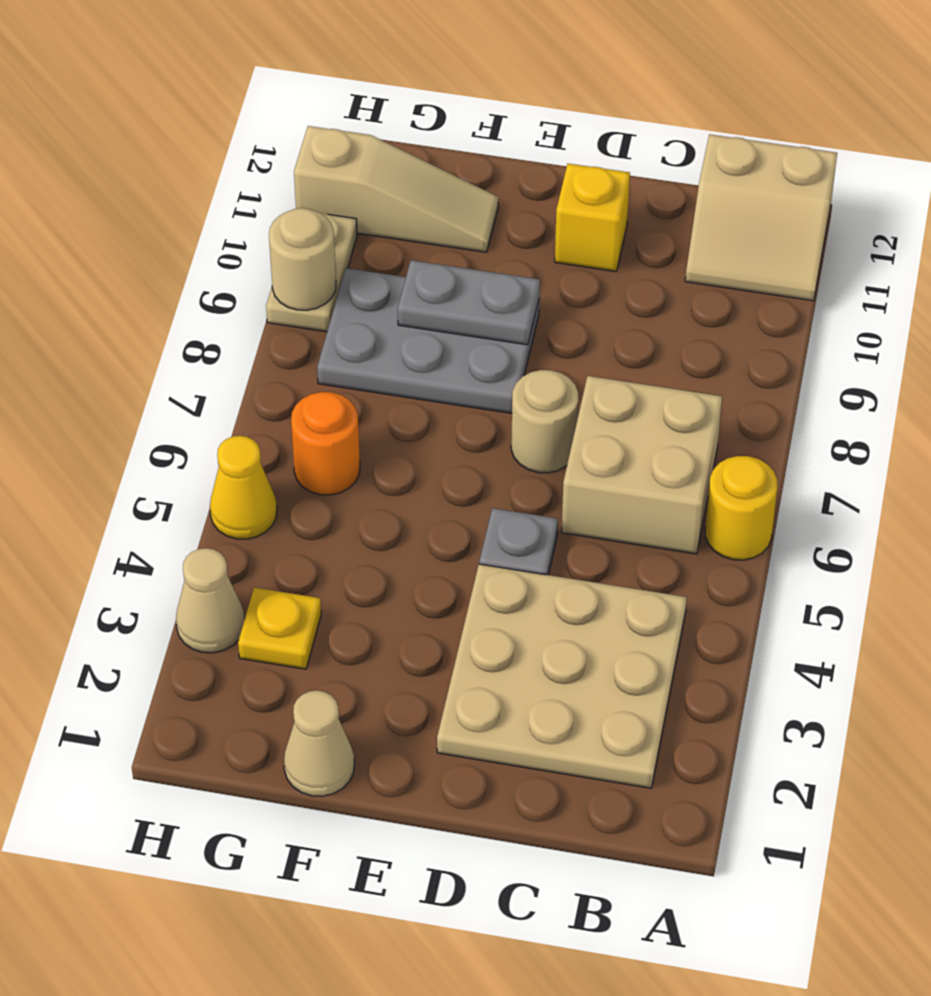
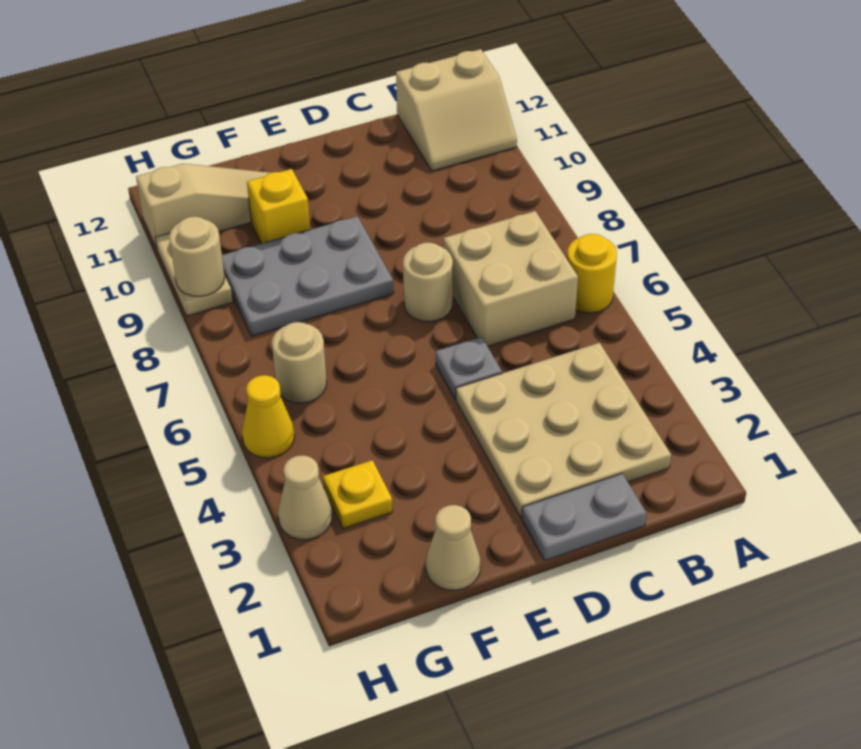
yellow brick D11 level 1 -> yellow brick F10 level 1
grey plate E9:F9 level 2 -> grey plate C1:D1 level 1
orange round brick G6 level 1 -> tan round brick G6 level 1

